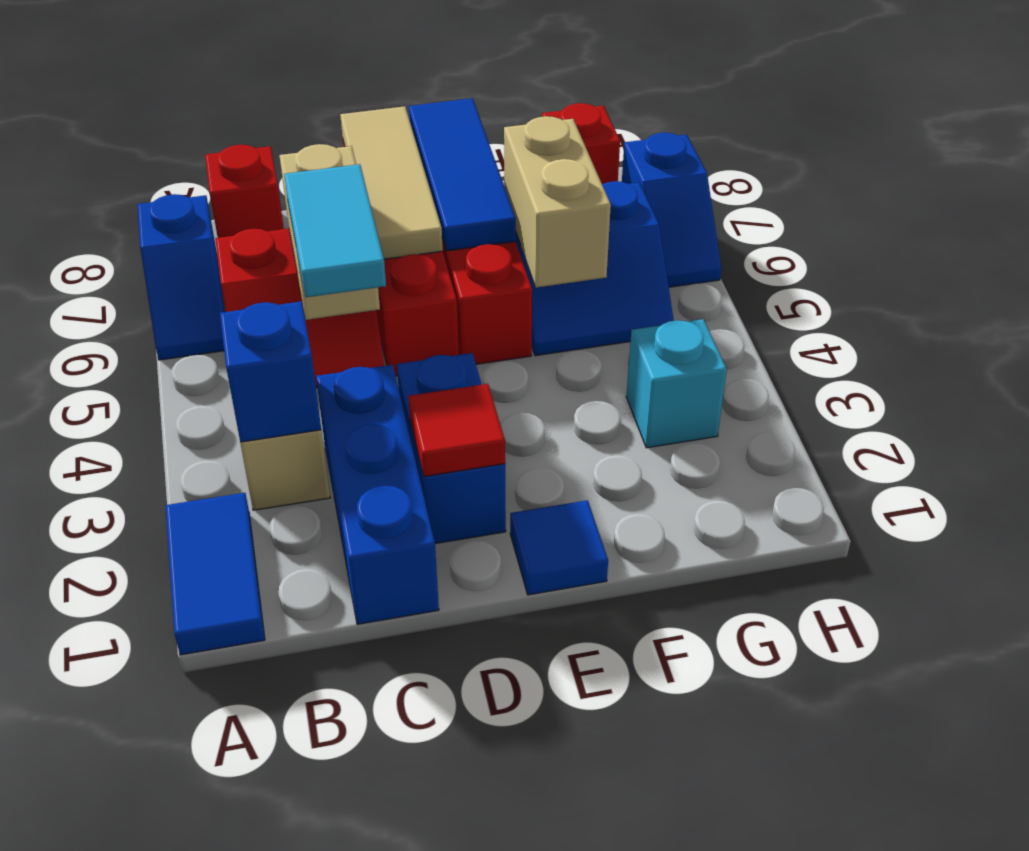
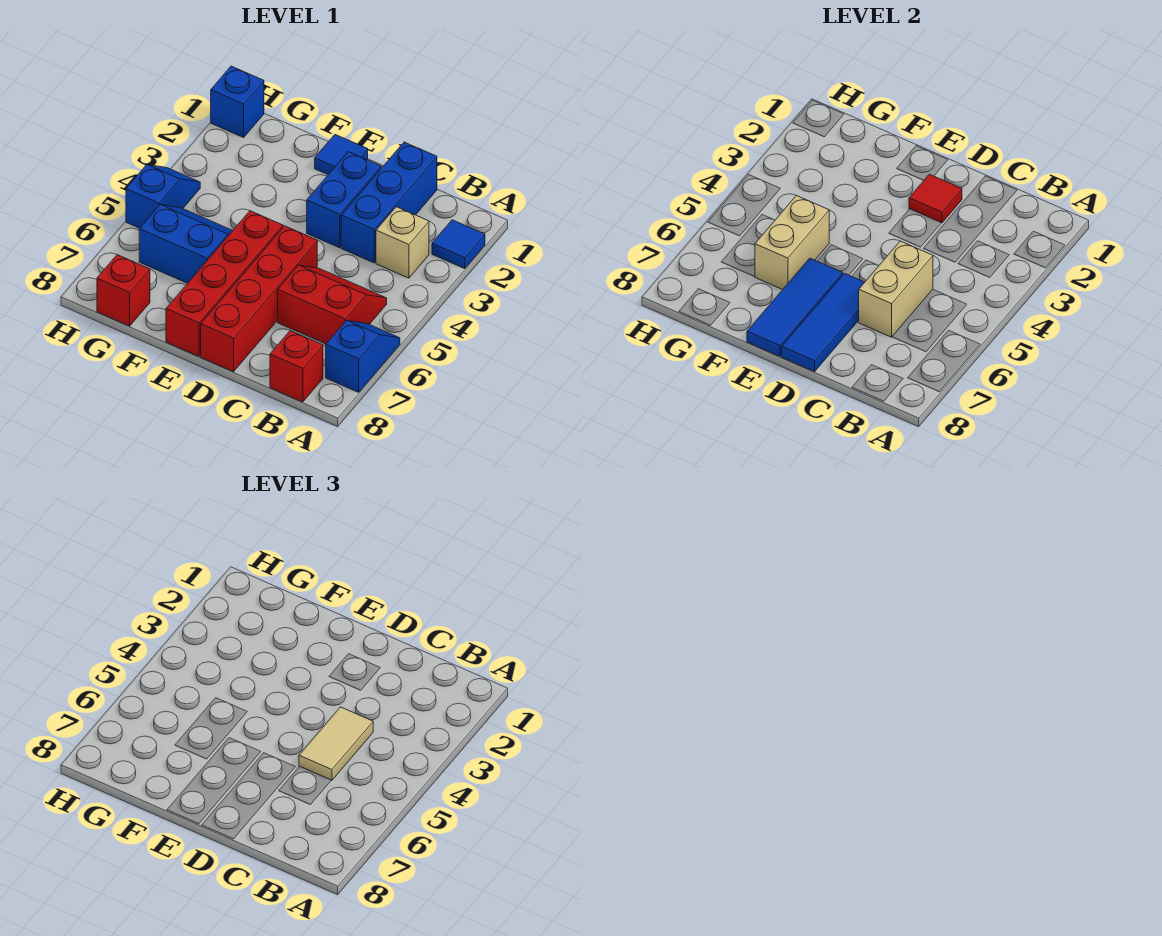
blue tile A1:A2 level 1 -> blue tile A2 level 1
blue brick B3 level 2 -> blue brick H1 level 1
cyan tile C4:C5 level 3 -> tan tile C4:C5 level 3
tan tile D6:D8 level 2 -> blue tile D6:D8 level 2
cyan brick G3 level 1 -> none
blue slope H6:H7 level 1 top 7 -> blue slope H4:H5 level 1 top 5

